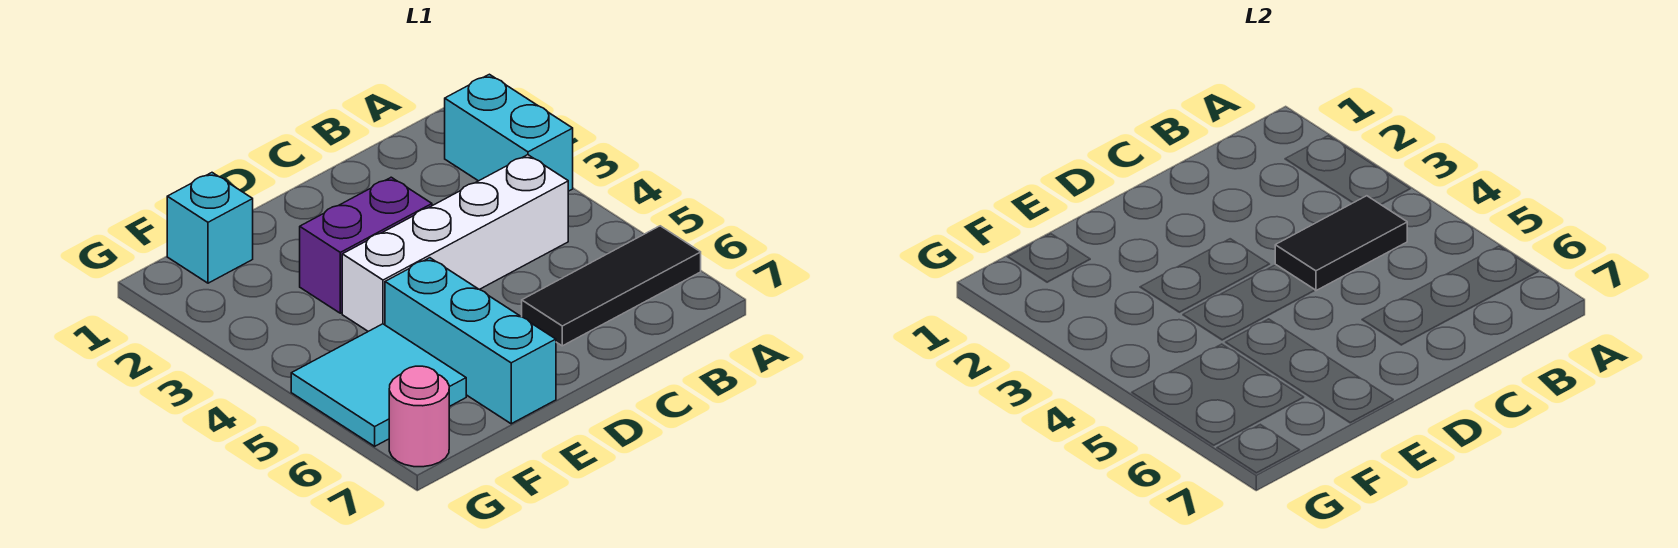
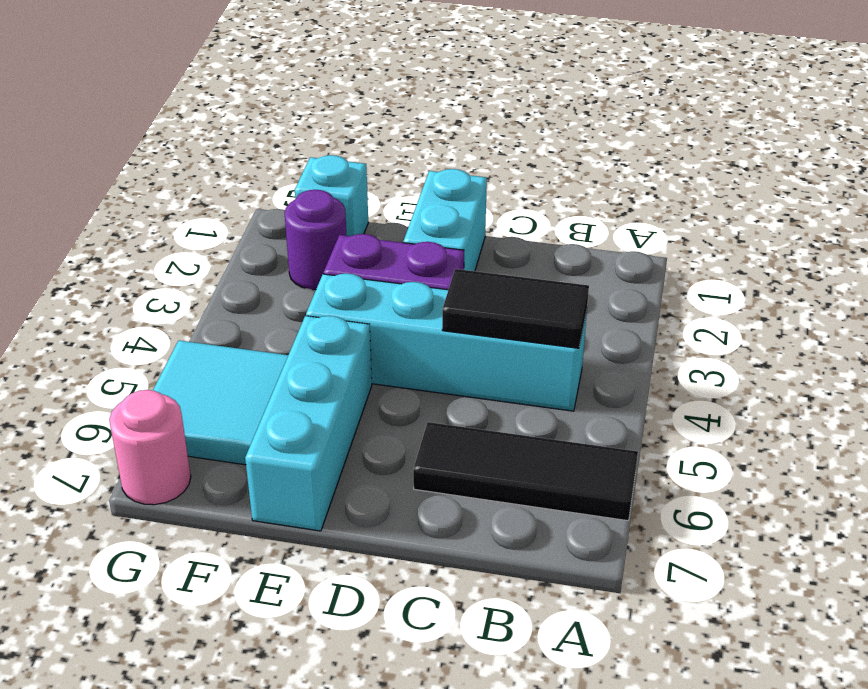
cyan brick A2:A3 level 1 -> cyan brick D1:D2 level 1
white brick B4:E4 level 1 -> cyan brick B4:E4 level 1
none -> purple round brick F2 level 1

